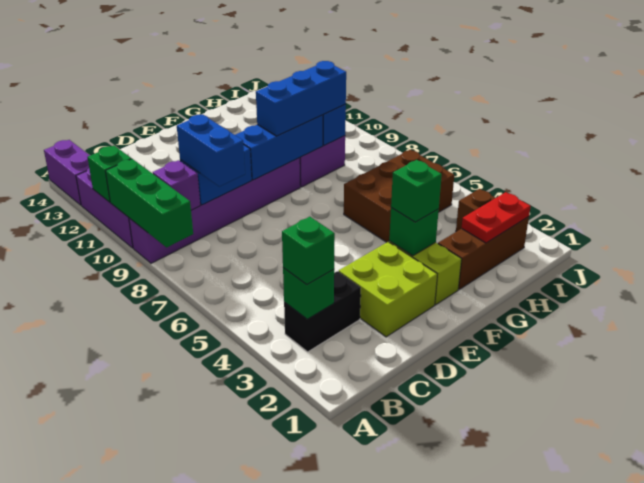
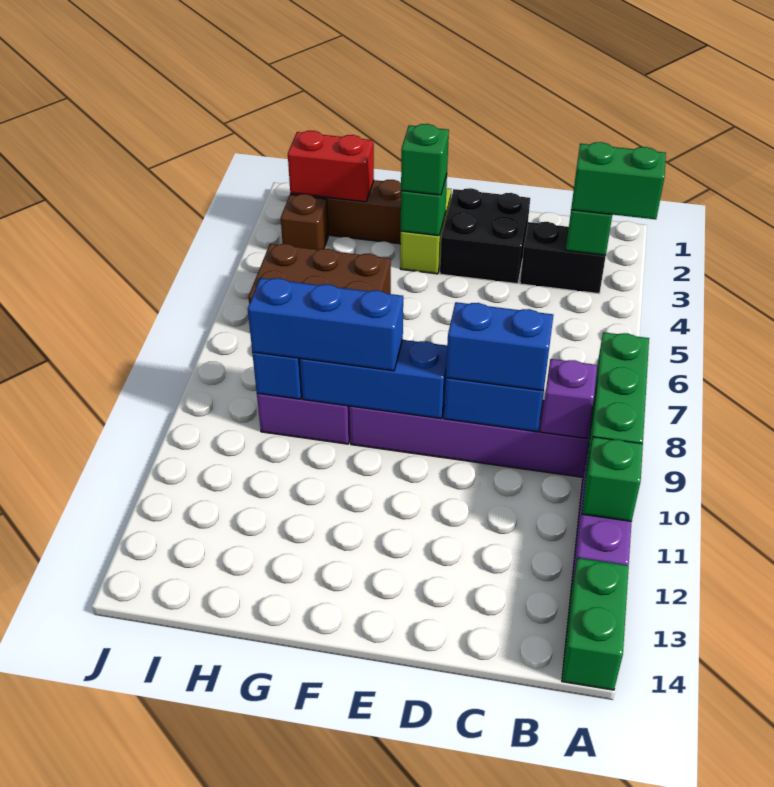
purple brick A13:A14 level 1 -> green brick A13:A14 level 1
green brick B3 level 3 -> green brick A3:B3 level 3
blue brick C8:C9 level 3 -> blue brick C9:D9 level 3
lime brick D2:E3 level 1 -> black brick D2:E3 level 1
red plate H2:I2 level 2 -> red brick H2:I2 level 2

